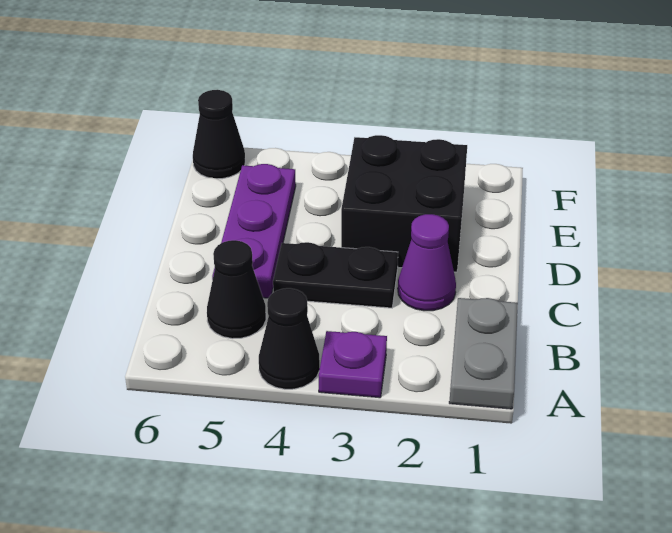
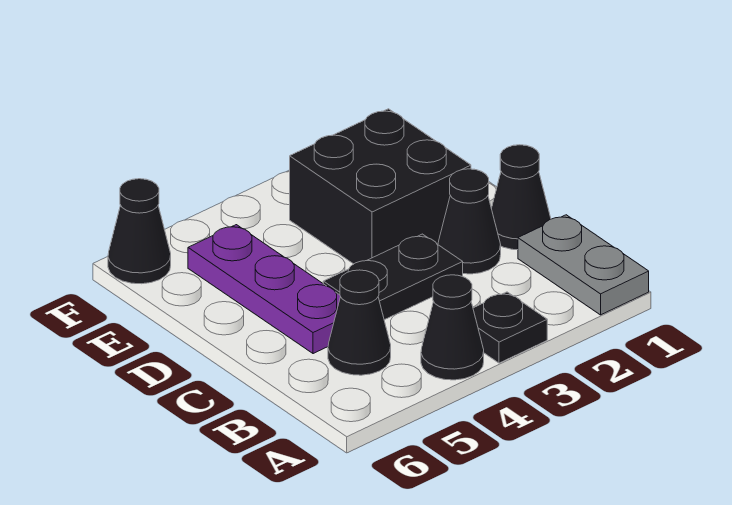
purple plate A3 level 1 -> black plate A3 level 1
none -> black cone C1 level 1
purple cone C2 level 1 -> black cone C2 level 1

